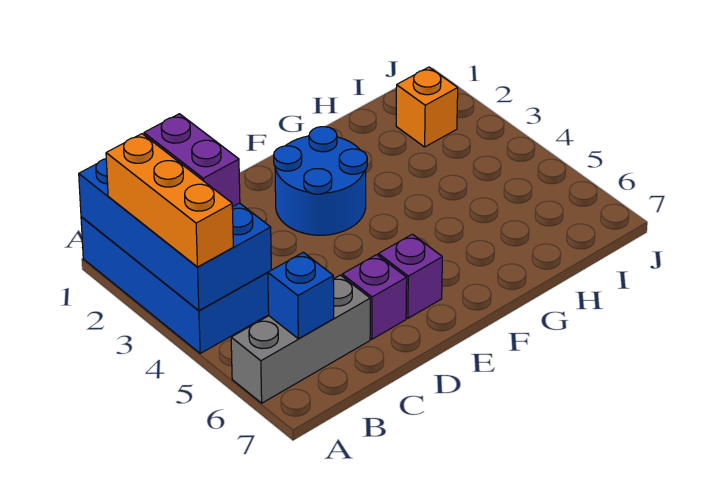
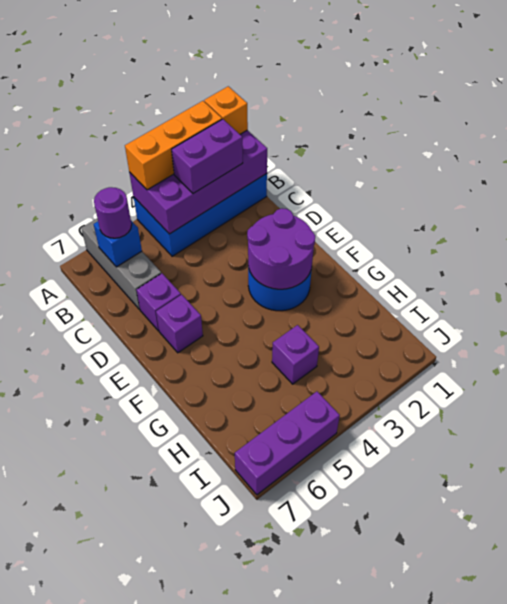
blue brick A1:B4 level 2 -> purple brick A1:B4 level 2
none -> purple round brick B6 level 3
none -> purple round brick E2:F3 level 2
none -> purple brick H4 level 1
orange brick I2 level 1 -> orange brick A1 level 3
none -> purple brick J5:J7 level 1

